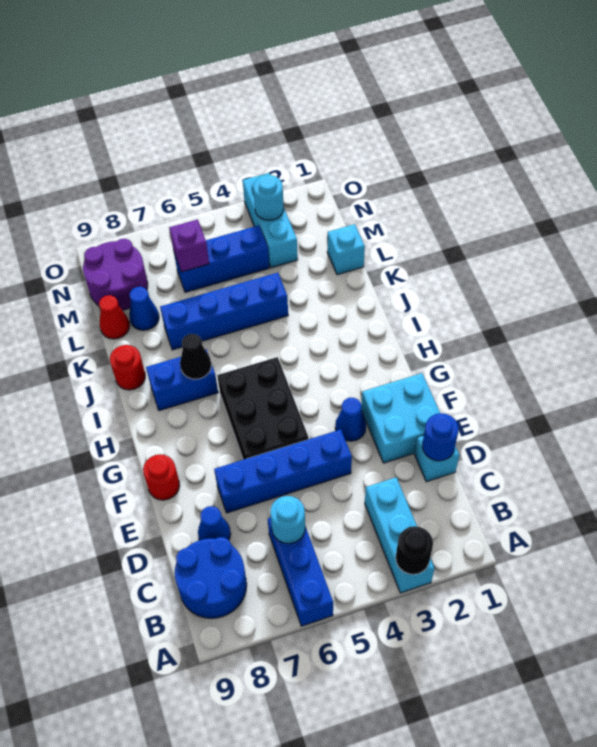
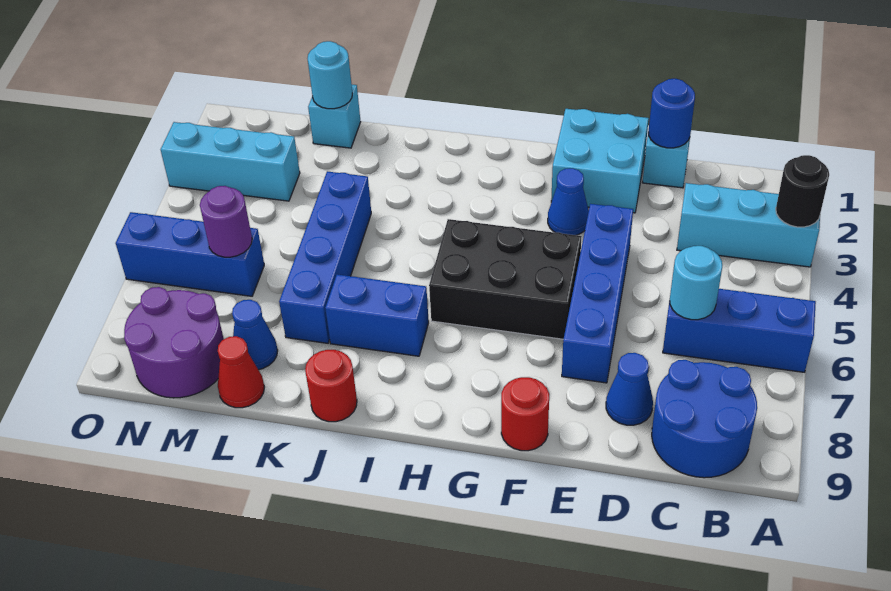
blue brick I7:I8 level 1 -> blue brick I7:J7 level 1
black cone I7 level 2 -> none
blue brick M4:M6 level 1 -> blue brick M6:O6 level 1
purple brick M6 level 2 -> purple round brick M6 level 2
cyan round brick N3 level 2 -> cyan round brick L1 level 2

